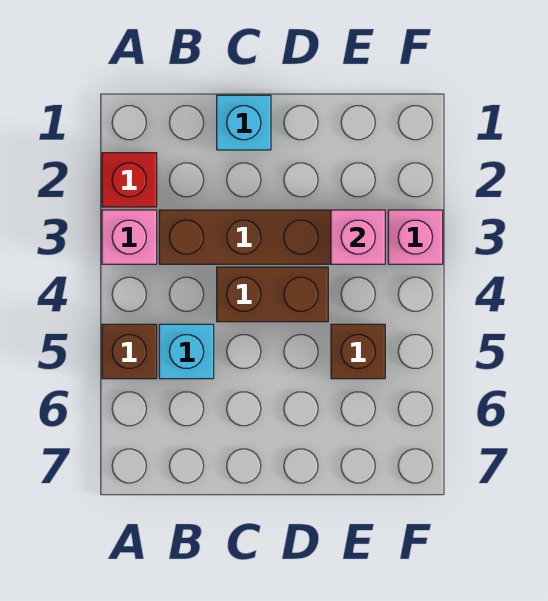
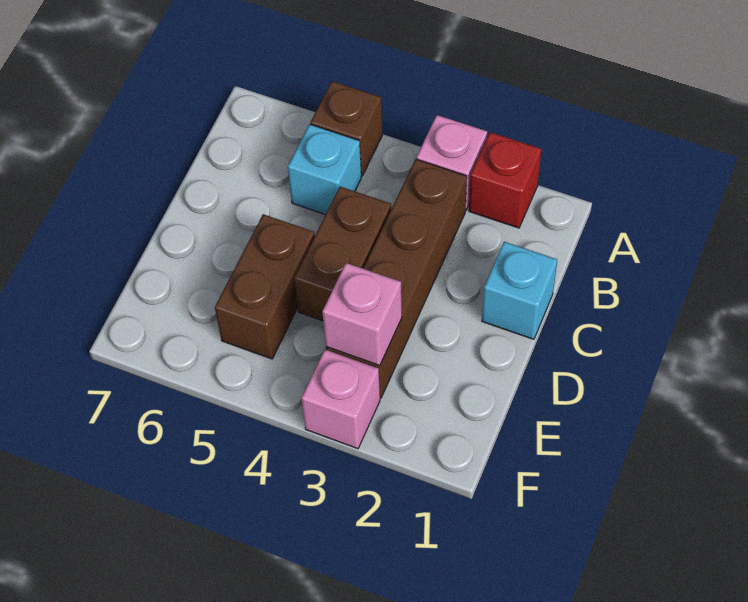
brown brick E5 level 1 -> brown brick D5:E5 level 1

